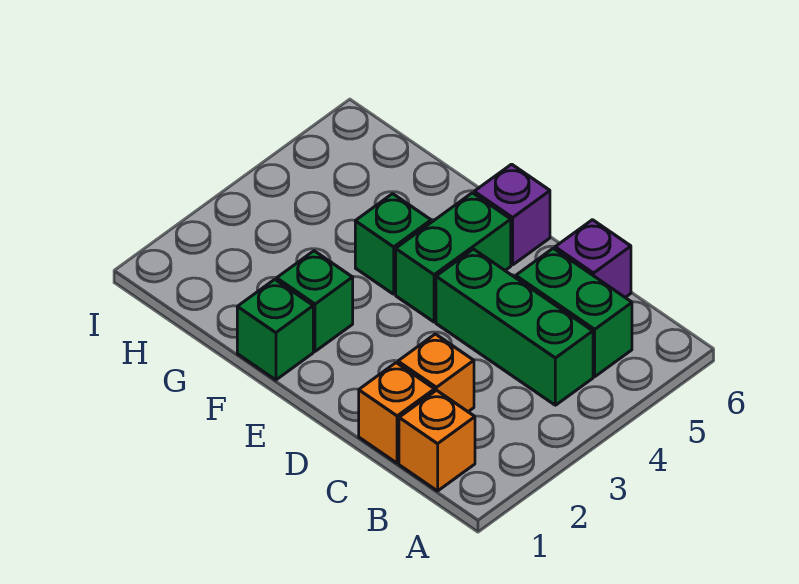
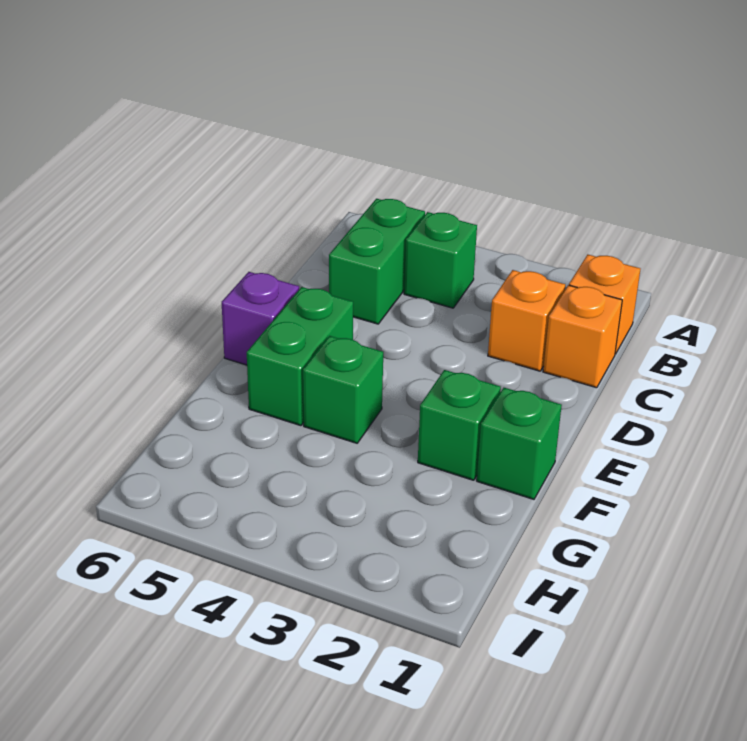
green brick B4:D4 level 1 -> green brick B4 level 1
purple brick C6 level 1 -> none
green brick E4:E5 level 1 -> green brick E5:F5 level 1

